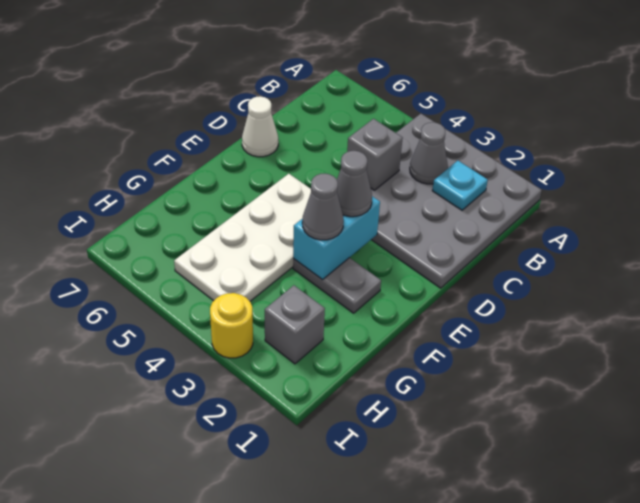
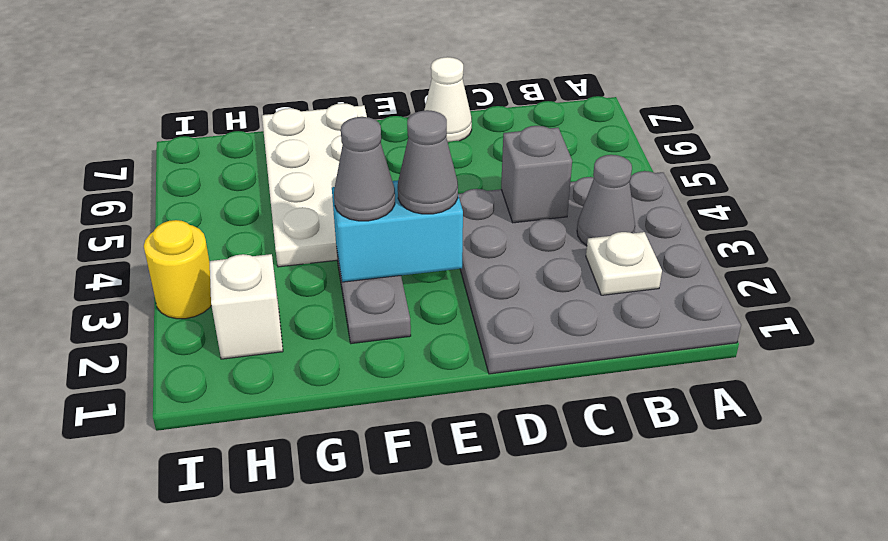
cyan plate B2 level 2 -> white plate B2 level 2
white plate E4:H5 level 1 -> white plate F4:G7 level 1
grey brick H2 level 1 -> white brick H2 level 1

